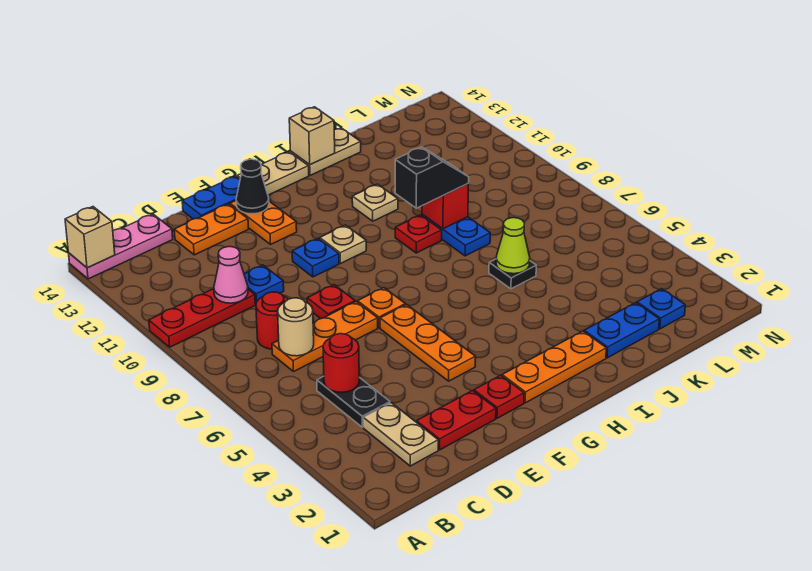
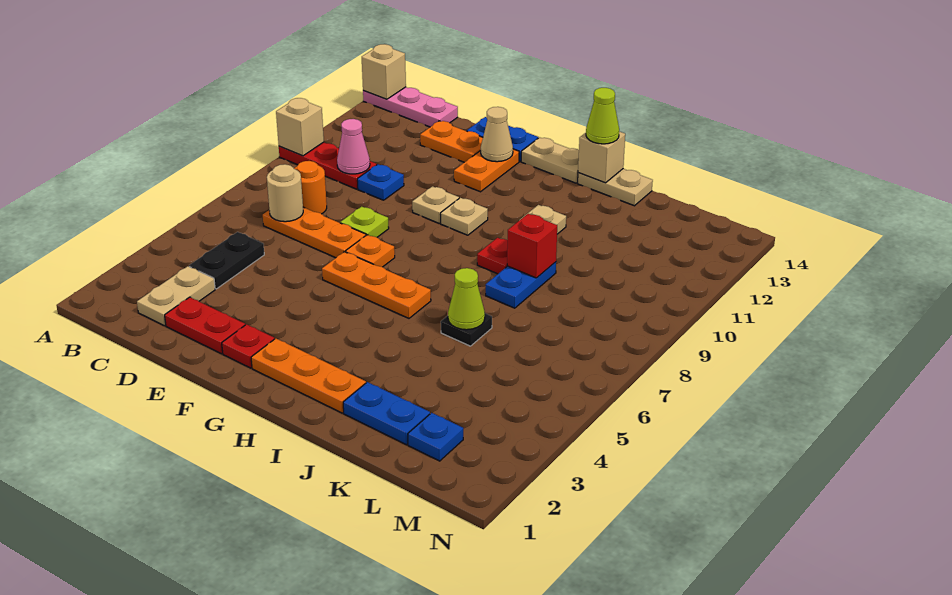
none -> tan brick A10 level 2
red round brick C5 level 2 -> none
red round brick C8 level 1 -> orange round brick C8 level 1
red plate E8 level 1 -> lime plate E8 level 1
orange plate F4:F6 level 1 -> orange plate F6:H6 level 1
blue plate F10 level 1 -> tan plate F10 level 1
black cone F13 level 2 -> tan cone F13 level 2
black slope I9:J9 level 3 top I -> none
none -> lime cone I14 level 3

